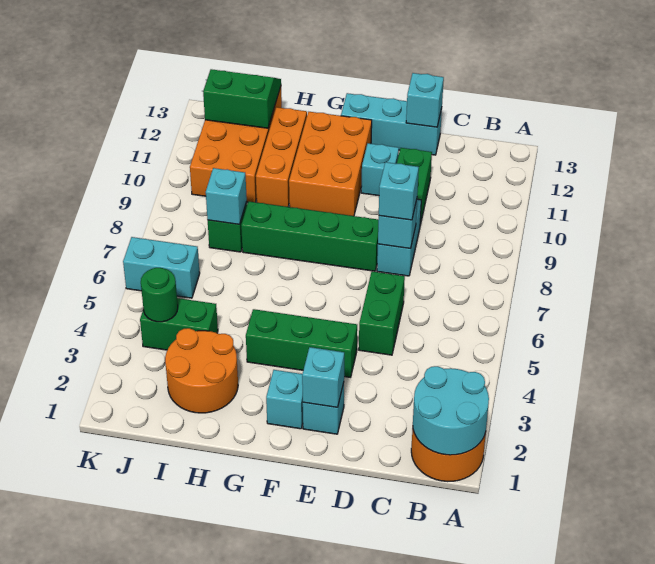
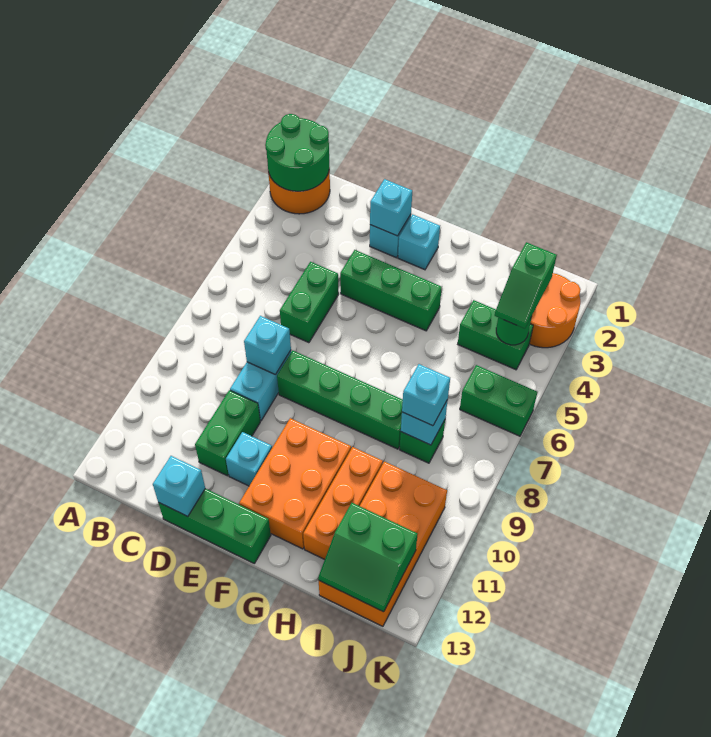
cyan round brick A1:B2 level 2 -> green round brick A1:B2 level 2
cyan brick D8 level 3 -> cyan brick I8 level 3
cyan brick D13:F13 level 1 -> green brick D13:F13 level 1
orange round brick H2:I3 level 1 -> orange round brick J2:K3 level 1
none -> green slope J3:J4 level 3 top 3
cyan brick J6:K6 level 1 -> green brick J6:K6 level 1

